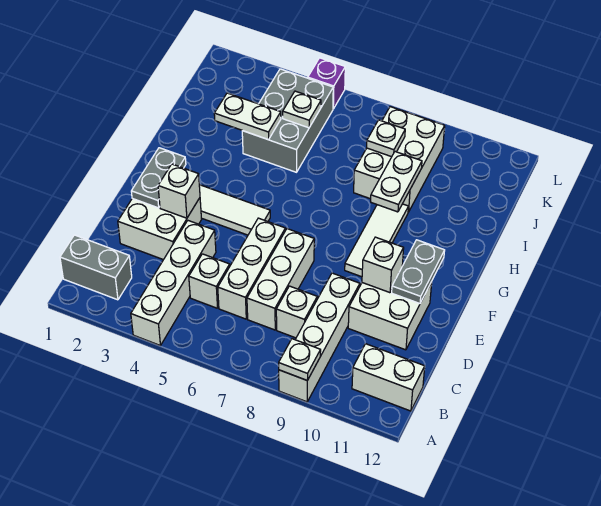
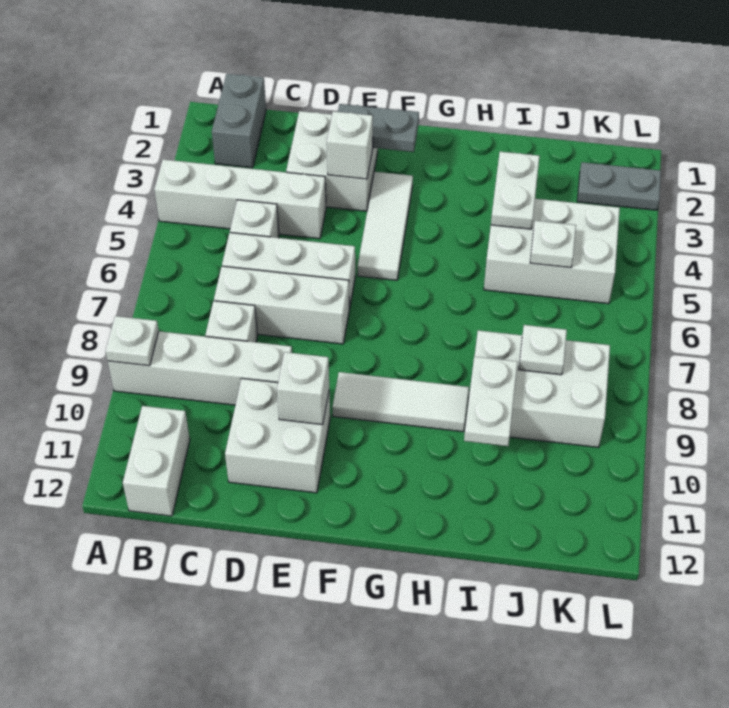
grey plate E11:F11 level 2 -> grey plate K2:L2 level 1
white plate H9:I9 level 2 -> white plate I9:I10 level 2
grey brick I4:K5 level 1 -> white brick I4:K5 level 1
purple brick L5 level 1 -> none

